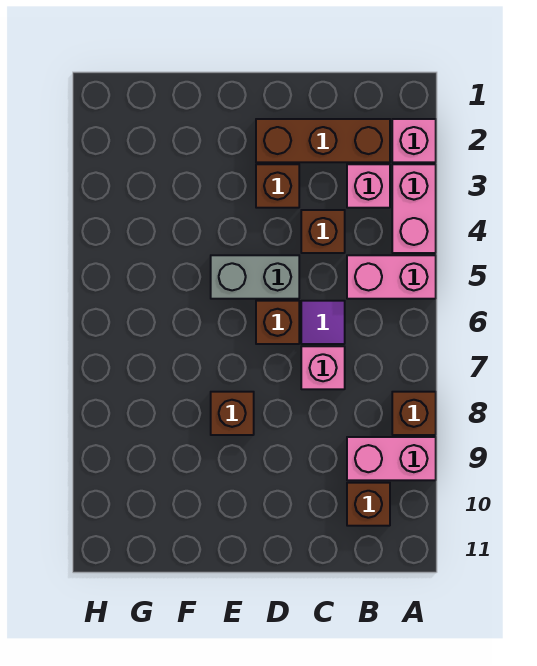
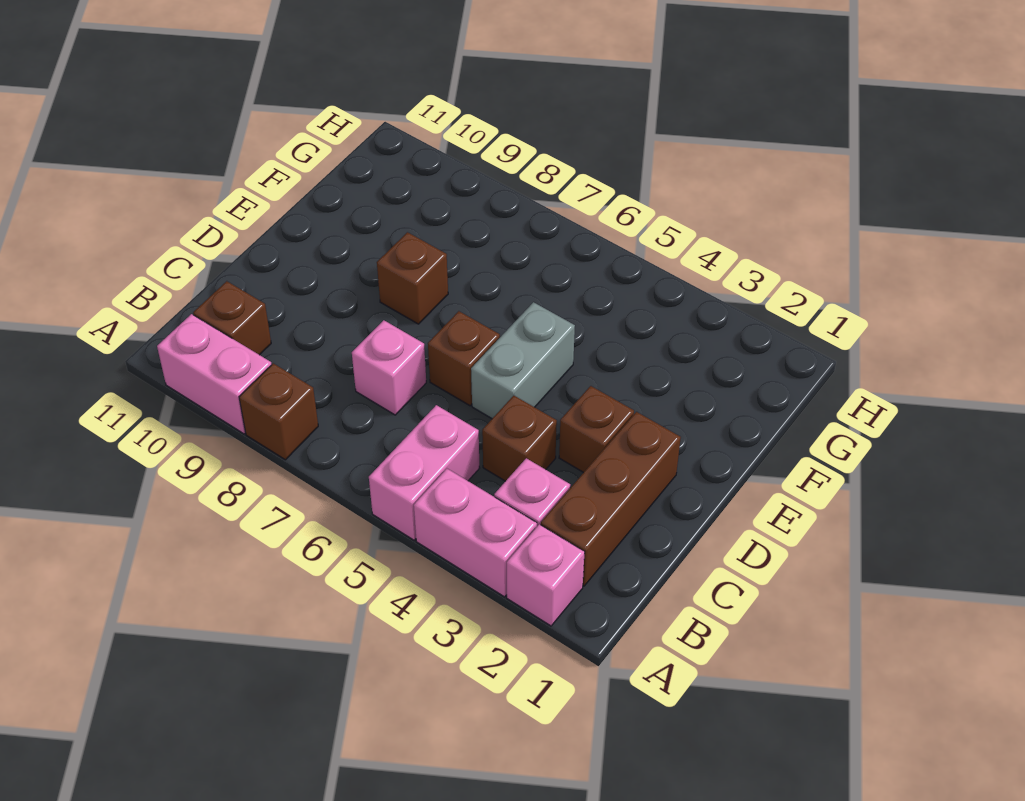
pink brick A9:B9 level 1 -> pink brick A9:A10 level 1
purple tile C6 level 1 -> none

